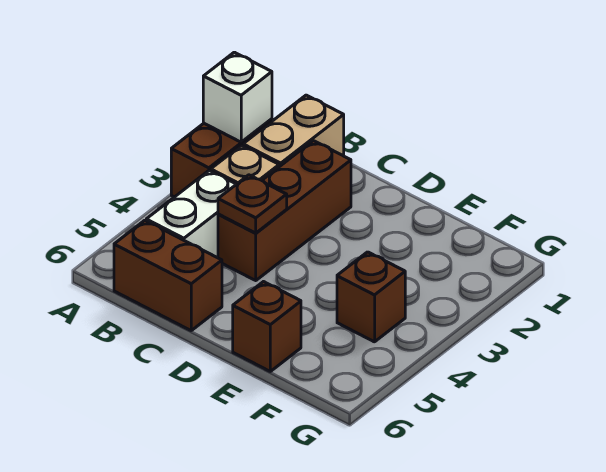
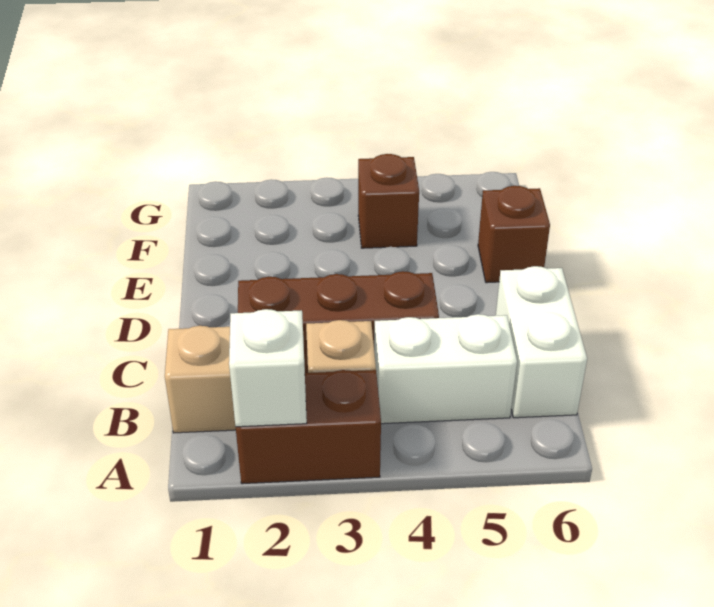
brown brick B6:C6 level 1 -> white brick B6:C6 level 1
brown plate C4 level 2 -> none

